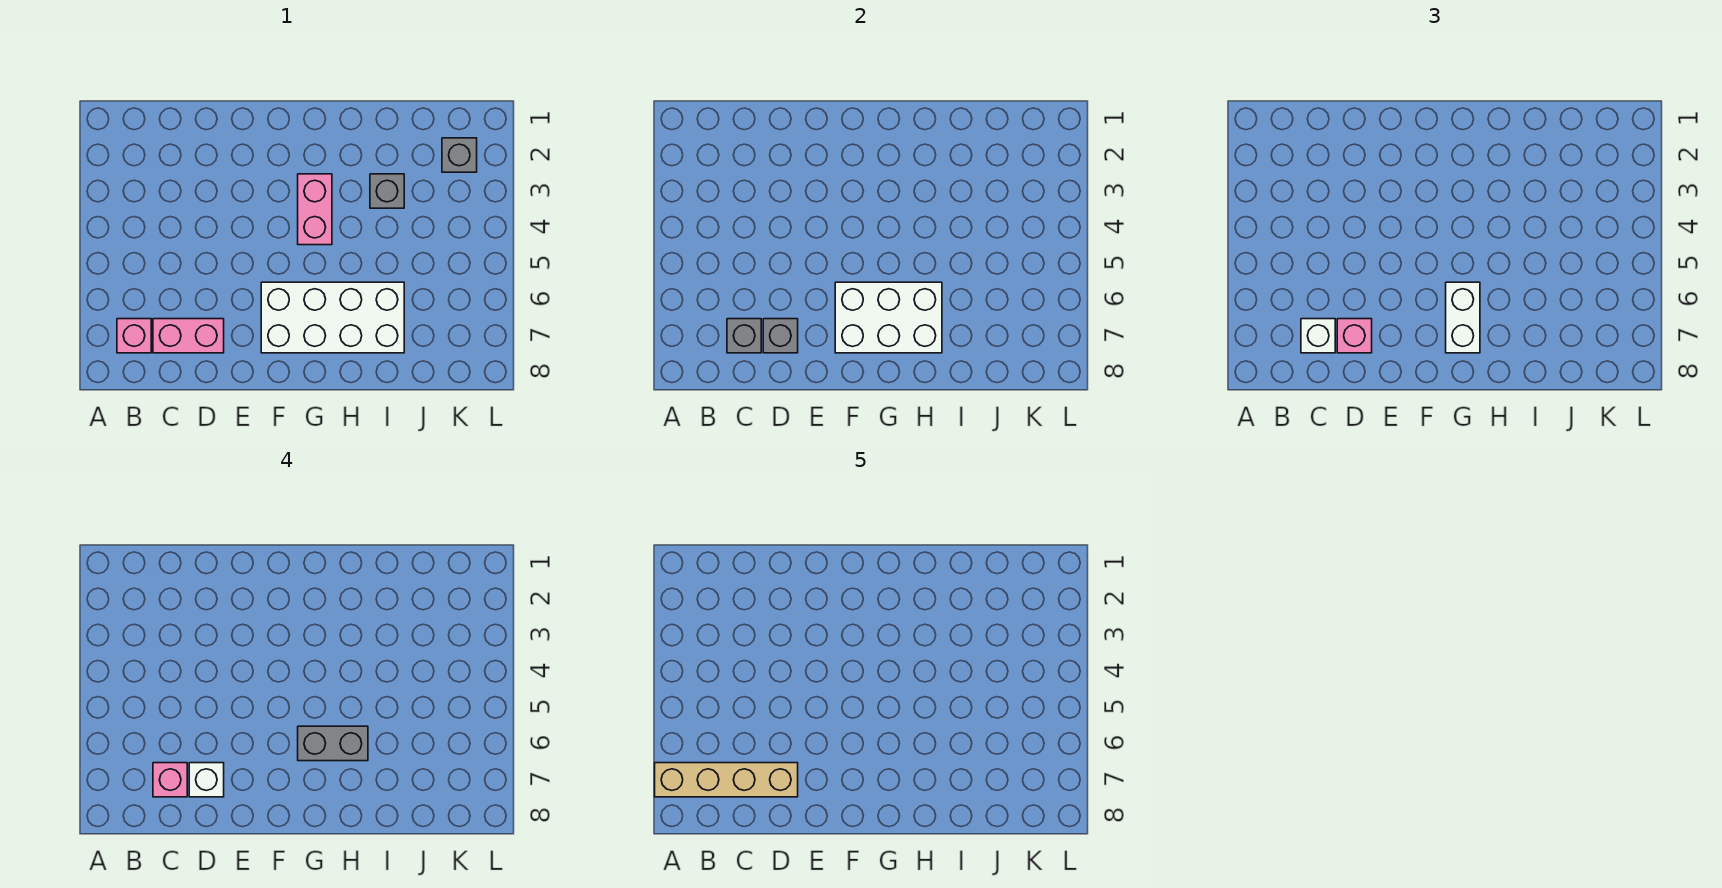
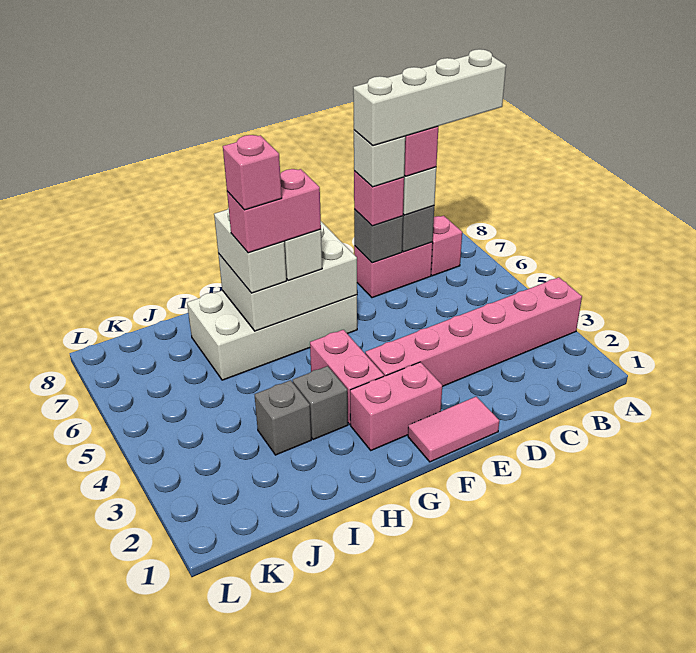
none -> pink brick A3:F3 level 1
tan brick A7:D7 level 5 -> white brick A7:D7 level 5
none -> pink tile E1:F1 level 1
none -> pink brick F2:G2 level 1
grey brick G6:H6 level 4 -> pink brick G6:H6 level 4
none -> white brick H6:H7 level 3
none -> pink brick H6 level 5
grey brick K2 level 1 -> grey brick H3 level 1

